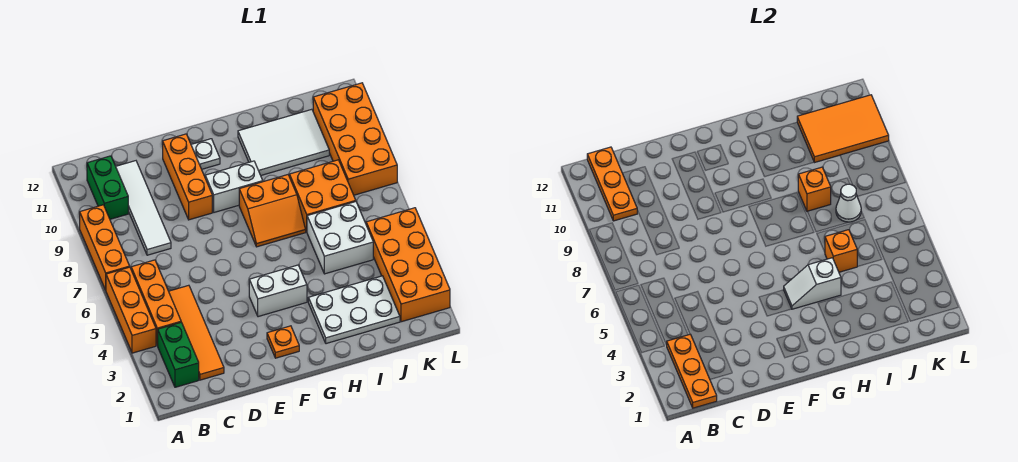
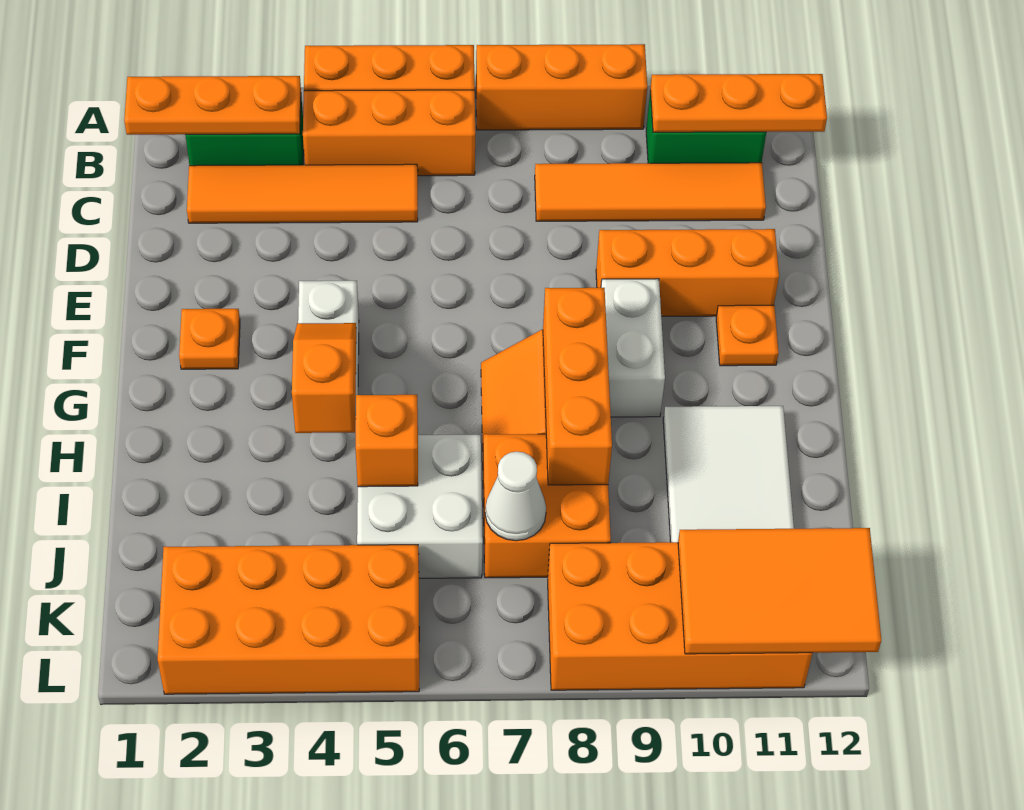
white tile C8:C11 level 1 -> orange tile C8:C11 level 1
white plate F11 level 1 -> orange plate F11 level 1
white slope G4:H4 level 2 top H -> orange slope G4:H4 level 2 top H
white plate H2:J3 level 1 -> none
orange brick I8 level 2 -> orange brick G8:I8 level 2
orange tile J10:L11 level 2 -> orange tile K10:L12 level 2

